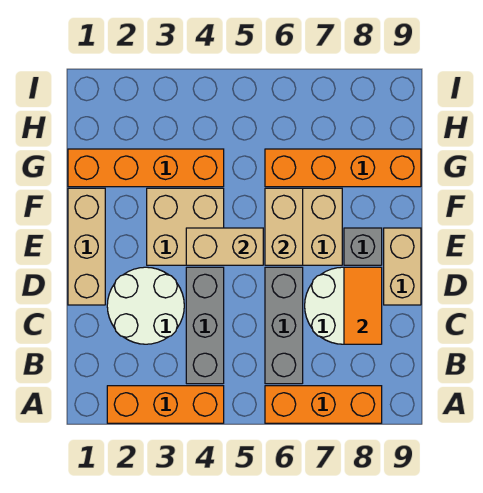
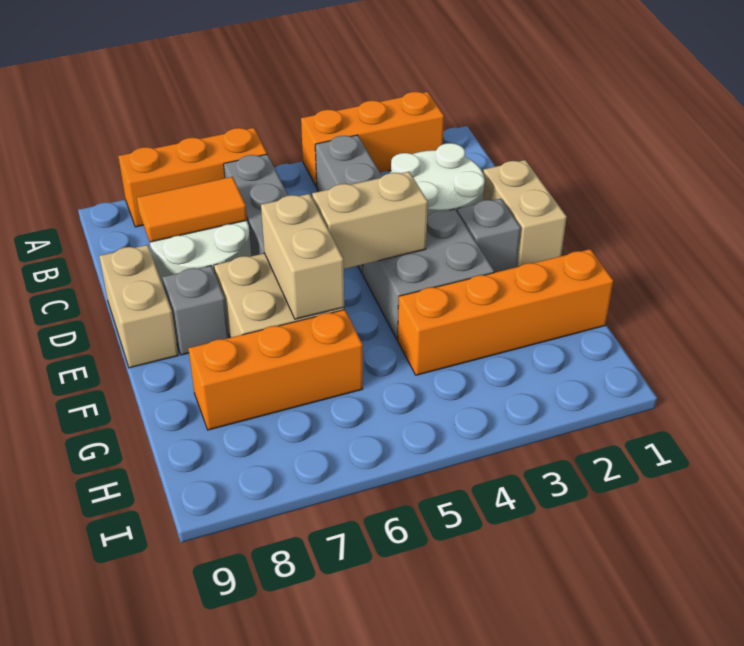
orange tile C8:D8 level 2 -> orange tile C7:C8 level 2
tan brick D1:F1 level 1 -> tan brick D1:E1 level 1
none -> grey brick E2 level 1
tan brick E3:F4 level 1 -> grey brick E3:F4 level 1
orange brick G6:G9 level 1 -> orange brick G6:G8 level 1

